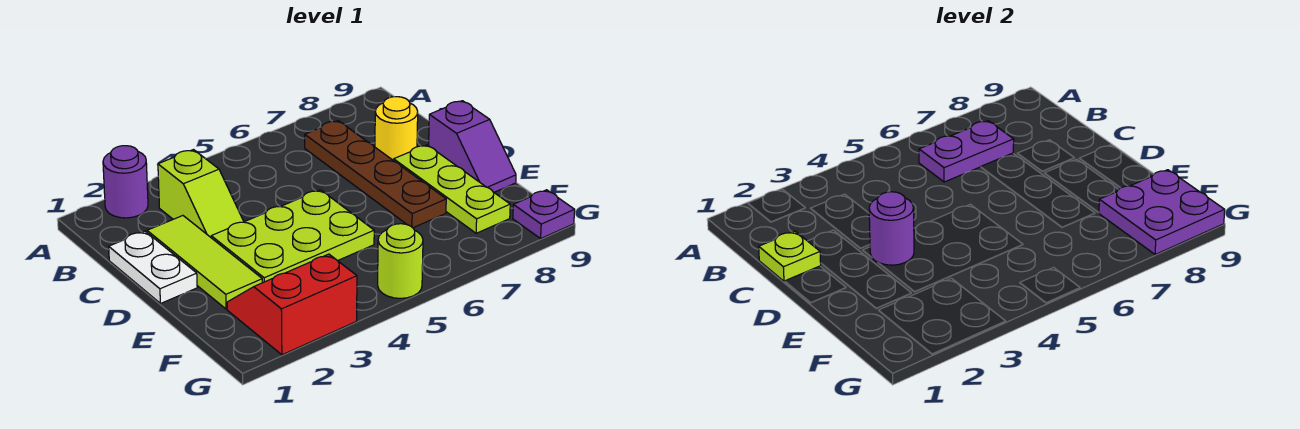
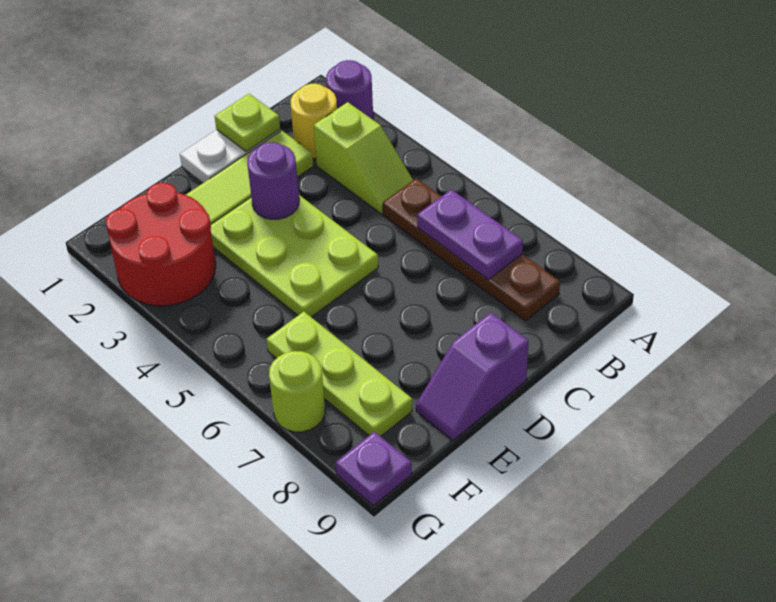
lime slope B3:C3 level 1 top B -> lime slope B3:B4 level 1 top 3
brown plate B7:E7 level 1 -> brown plate B5:B8 level 1
yellow round brick C8 level 1 -> yellow round brick B2 level 1
lime plate D8:F8 level 1 -> lime plate F6:F8 level 1
red slope F2:G3 level 1 top G -> red round brick F2:G3 level 1
purple plate F8:G9 level 2 -> none
lime round brick G5 level 1 -> lime round brick G7 level 1

